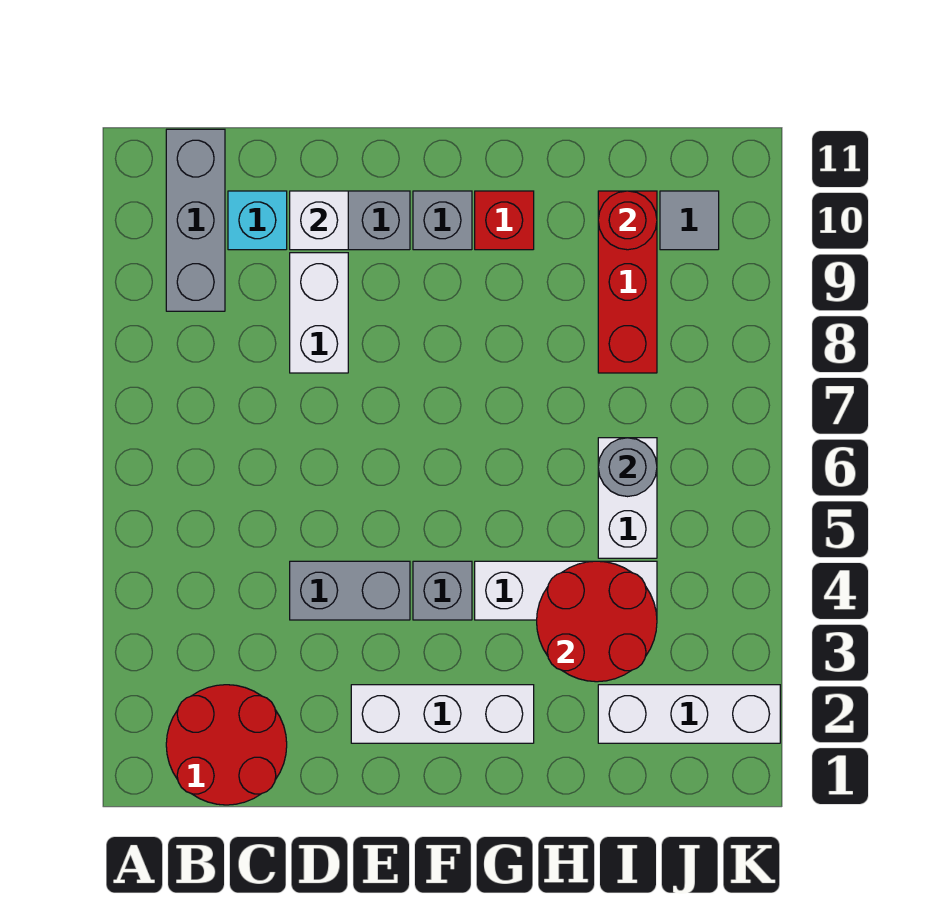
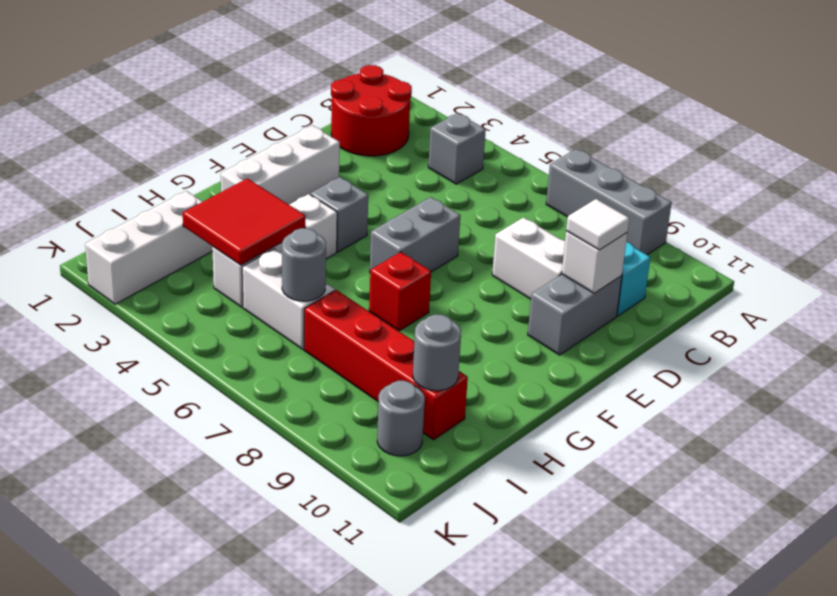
grey brick B9:B11 level 1 -> grey brick A7:A9 level 1
grey brick D4:E4 level 1 -> grey brick E6:F6 level 1
none -> white tile D10 level 3
grey brick F10 level 1 -> grey brick B4 level 1
red brick G10 level 1 -> red brick G7 level 1
red round brick H3:I4 level 2 -> red tile H3:I4 level 2
red brick I8:I10 level 1 -> red brick I7:I10 level 1
red round brick I10 level 2 -> grey round brick I10 level 2
grey tile J10 level 1 -> grey round brick J10 level 1

